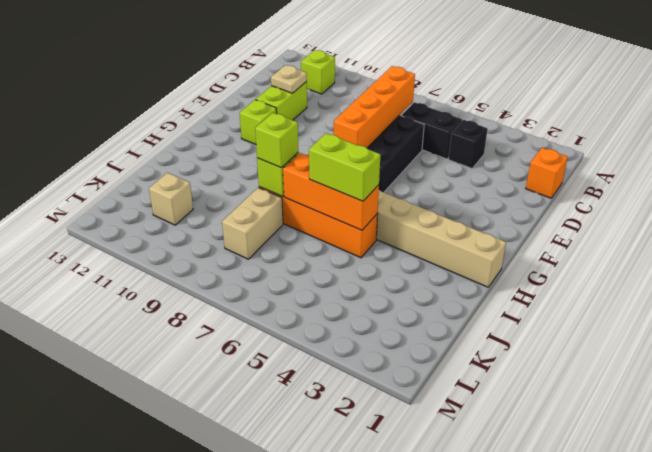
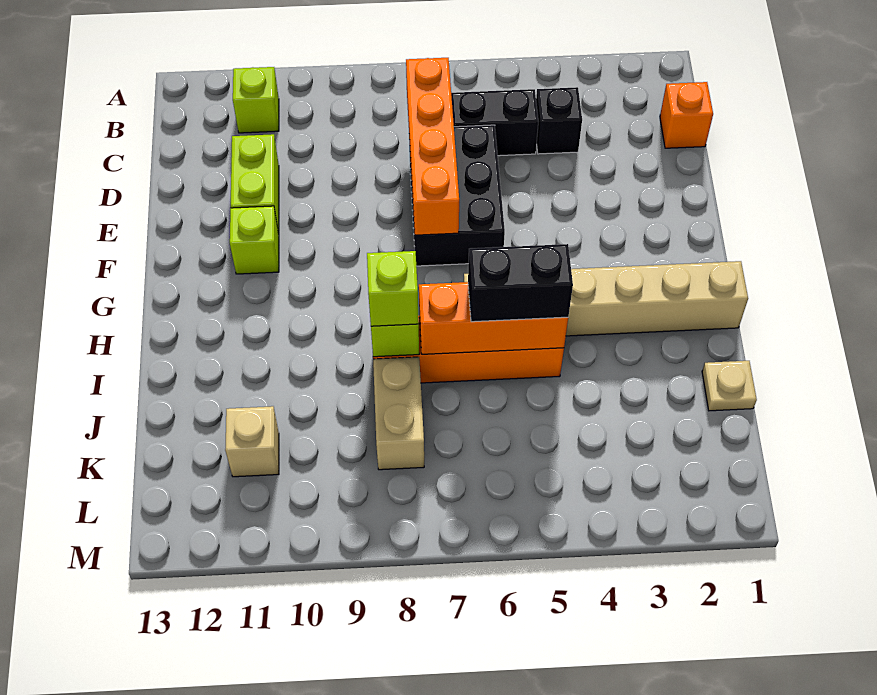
tan plate D11 level 2 -> tan plate J1 level 1
lime brick I5:I6 level 3 -> black brick I5:I6 level 3

